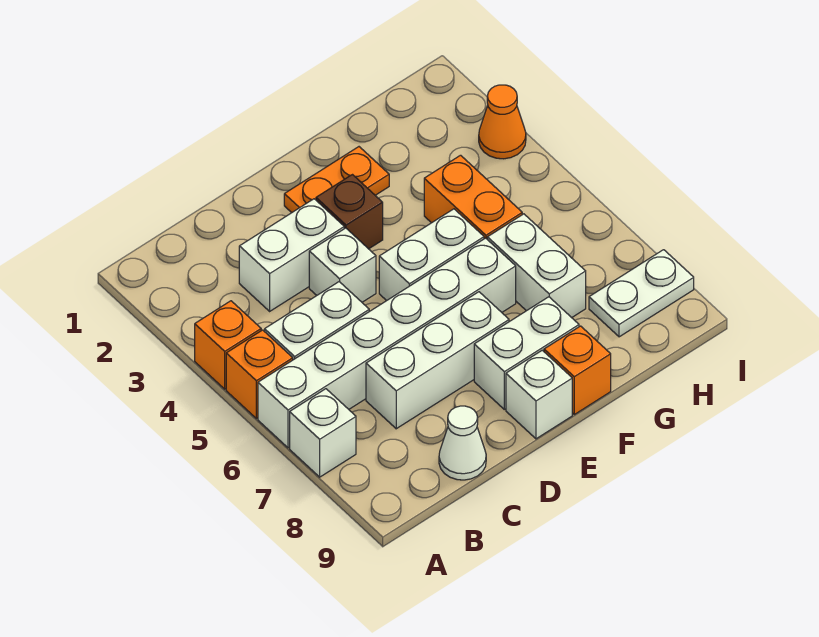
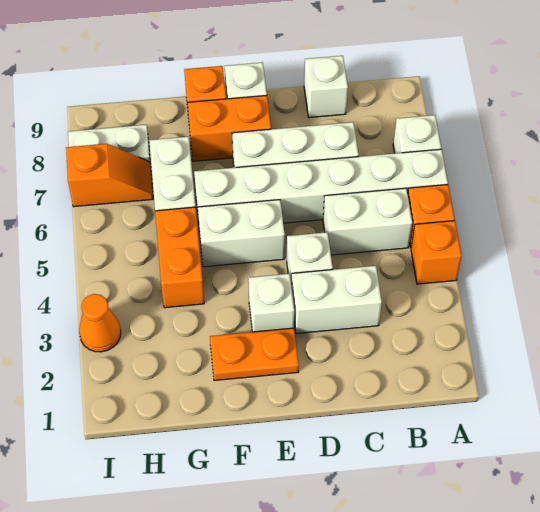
white cone C9 level 1 -> white brick C9 level 1
brown brick E3 level 1 -> white brick E3 level 1
white brick E8:F8 level 1 -> orange brick E8:F8 level 1
none -> orange slope H7:I7 level 1 top I

